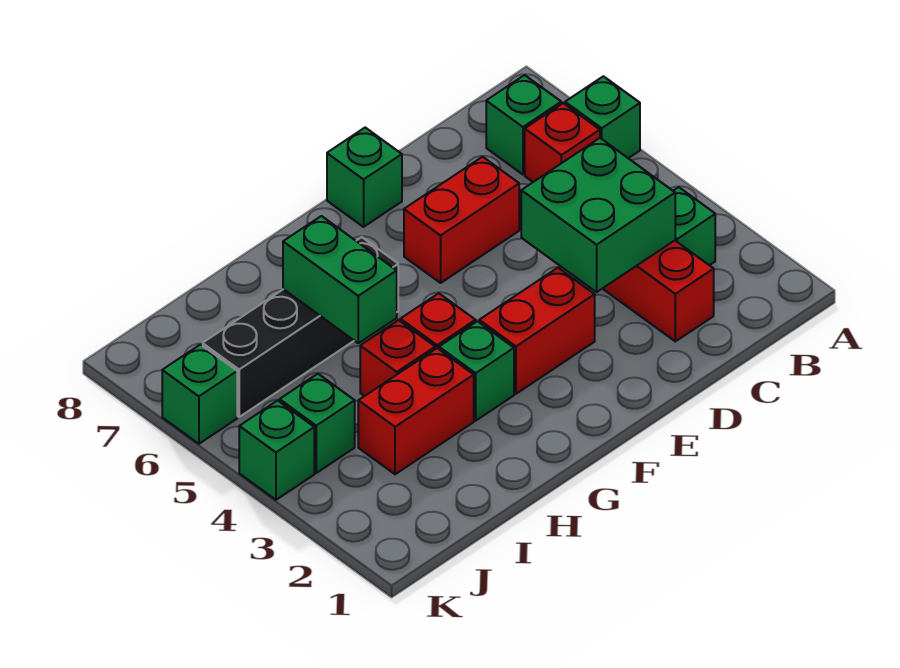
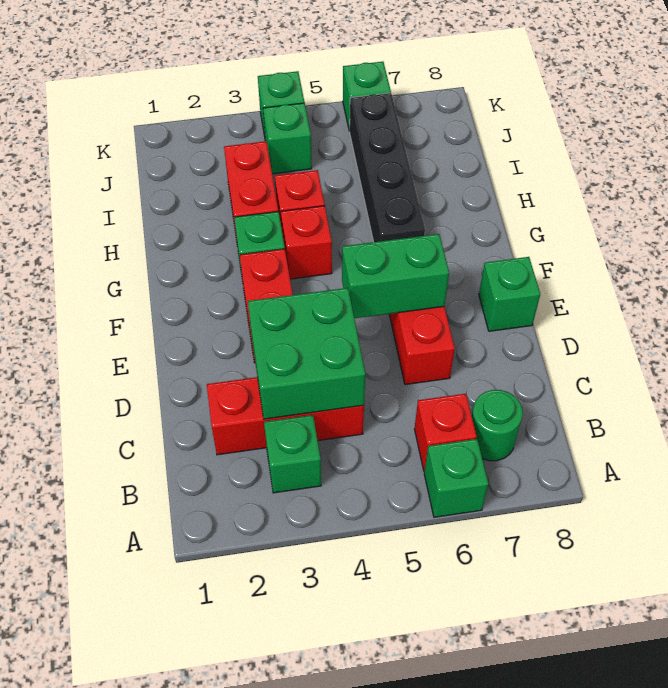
green brick B7 level 1 -> green round brick B7 level 1
green brick H5:H6 level 2 -> green brick E5:E6 level 2

